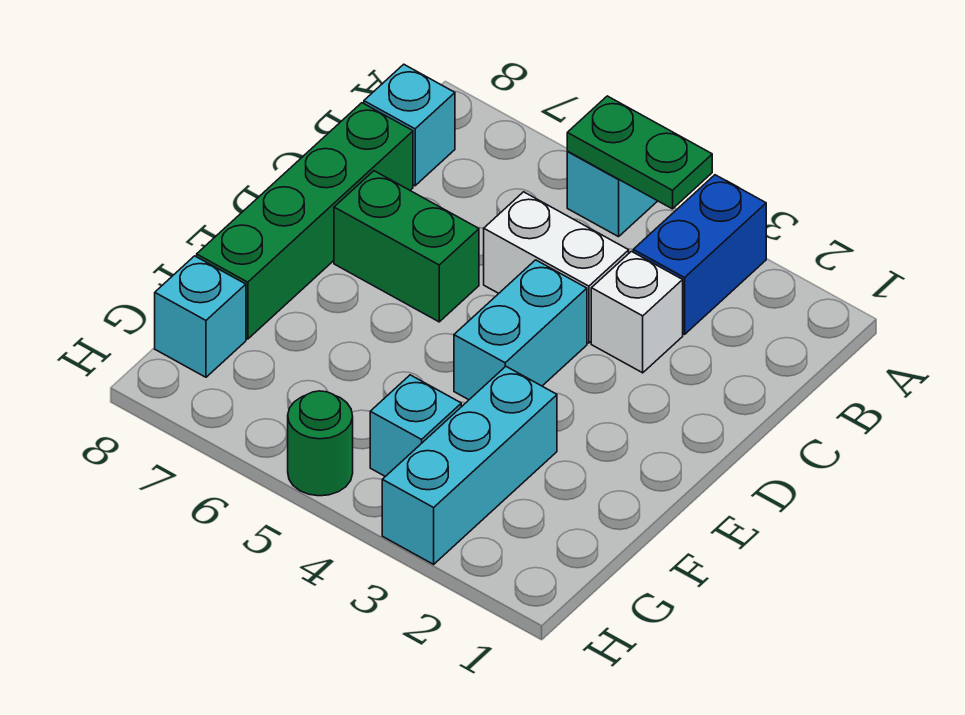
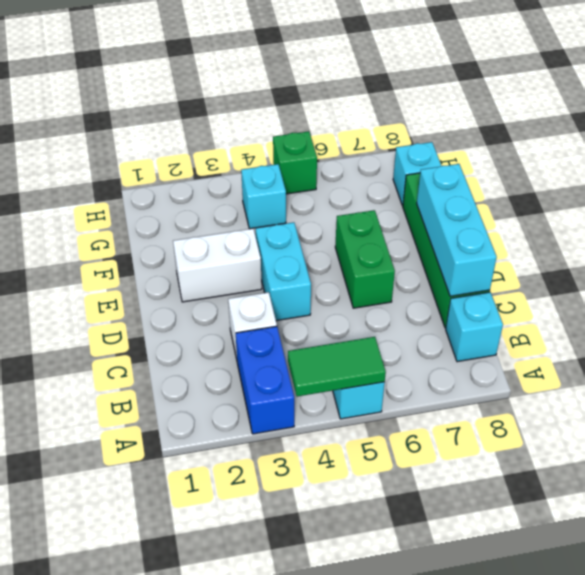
green plate A4:A5 level 2 -> green tile A4:A5 level 2
white brick C4:C5 level 1 -> white brick E2:E3 level 1
green brick D6:D7 level 1 -> green brick D6:E6 level 1
cyan brick F3:H3 level 1 -> cyan brick C8:E8 level 2
green round brick H5 level 1 -> green brick H5 level 1

